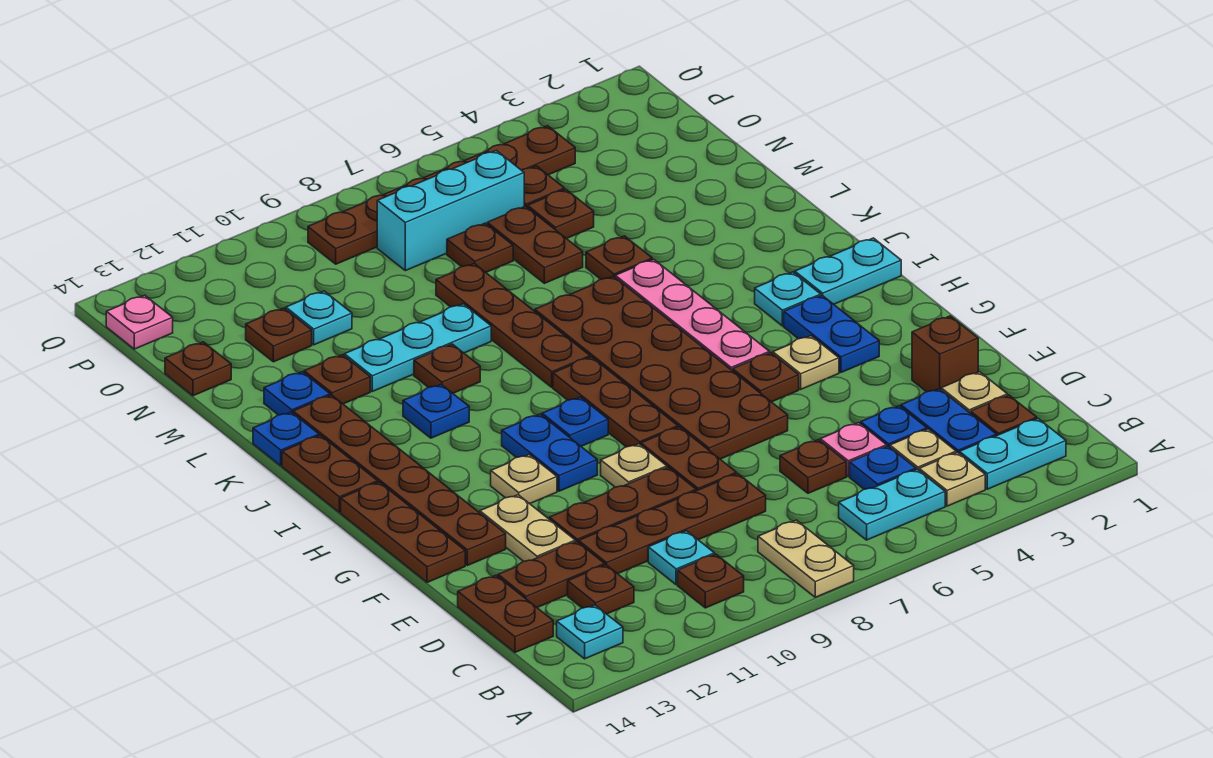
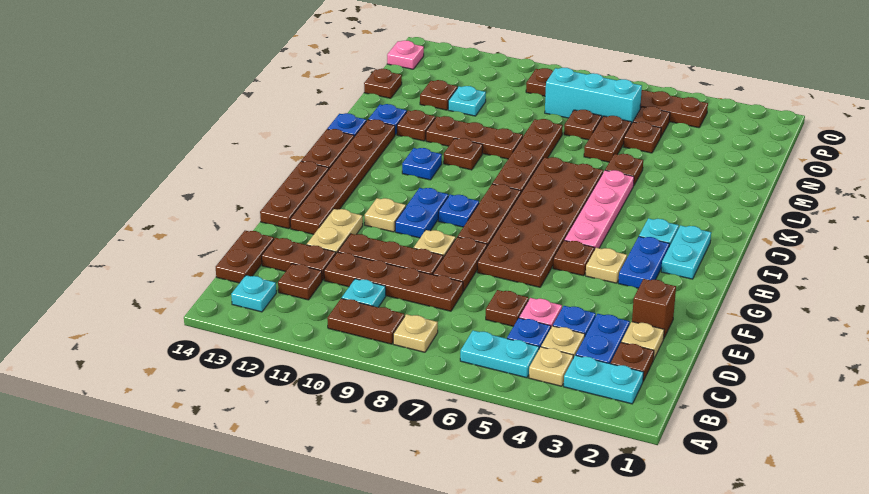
tan plate A8:B8 level 1 -> tan plate B8 level 1
brown plate B10 level 1 -> brown plate B9:B10 level 1
cyan plate I1:I2 level 1 -> cyan plate H2:I2 level 1
cyan plate L9:L11 level 1 -> brown plate L9:L11 level 1

